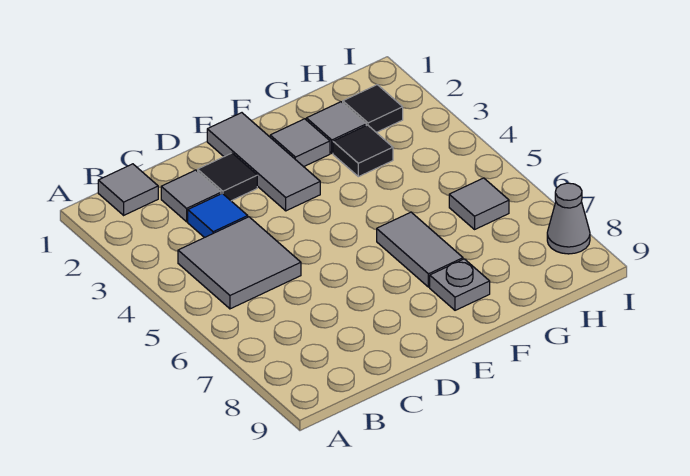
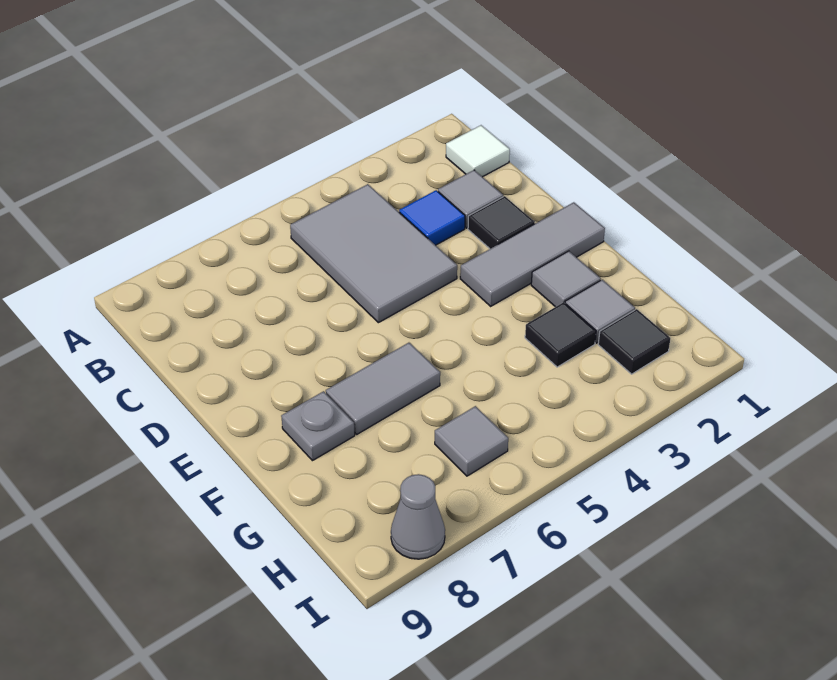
grey tile B1 level 1 -> white tile B1 level 1
grey tile B4:C5 level 1 -> grey tile B4:D5 level 1

